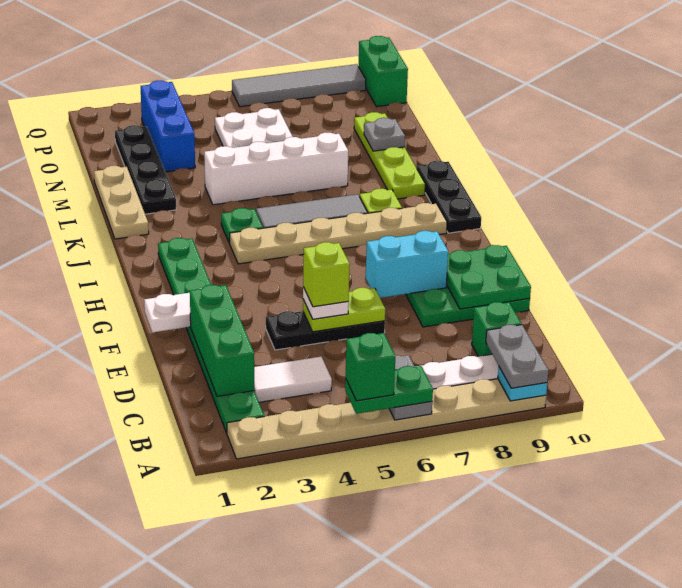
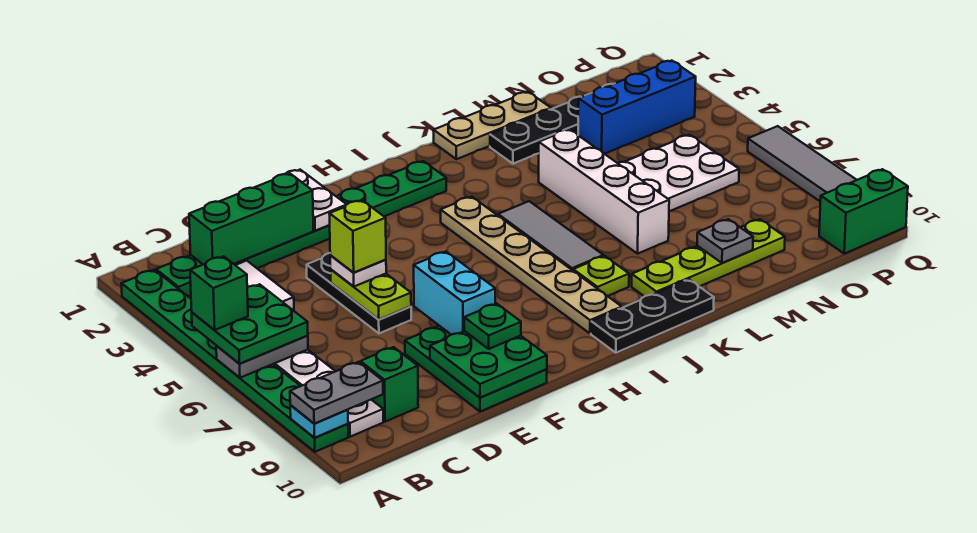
tan plate A2:A9 level 1 -> green plate A2:A9 level 1
green plate A5:A6 level 3 -> green plate A5:B6 level 3
green plate J4 level 1 -> green plate F9 level 3

